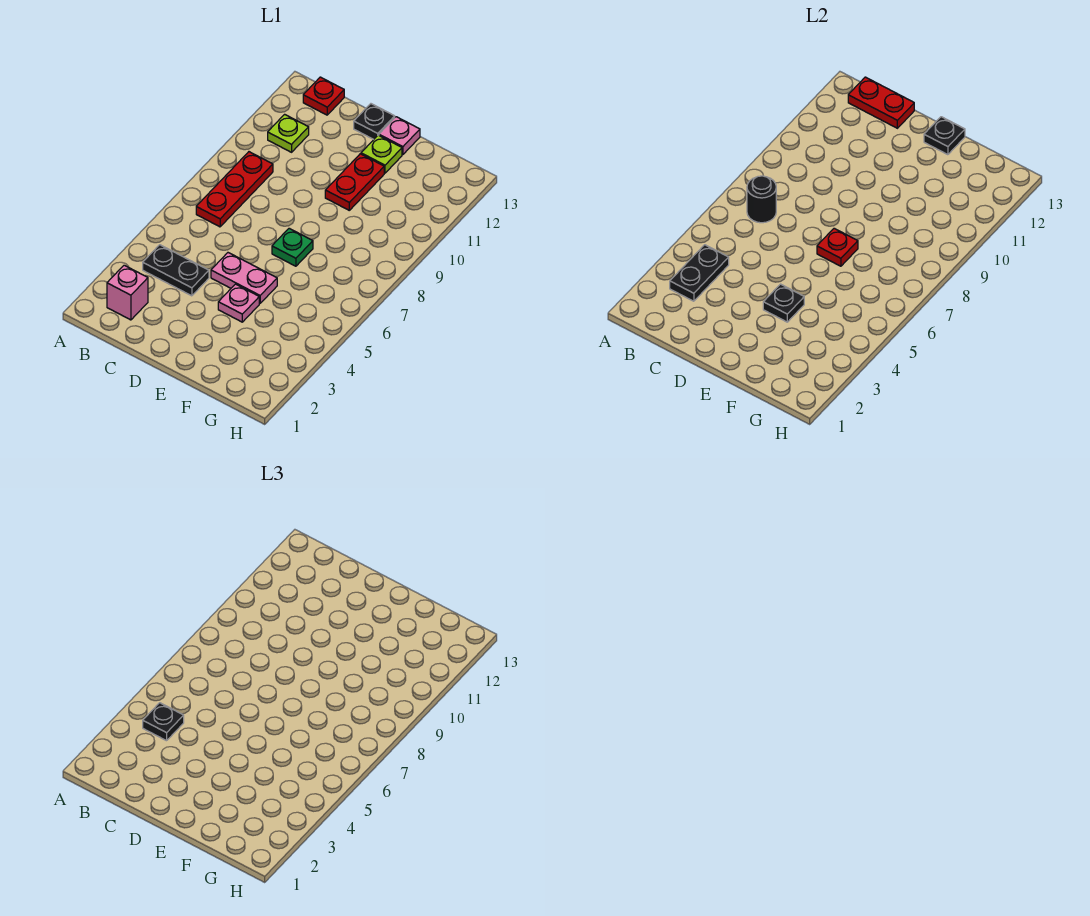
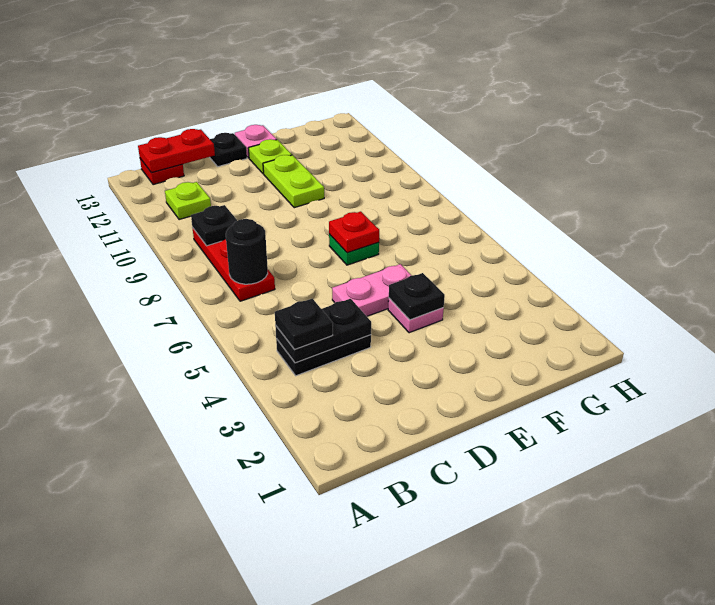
pink brick B2 level 1 -> none
black plate B3:B4 level 2 -> black plate B4:C4 level 2
red plate E10:E11 level 1 -> lime plate E10:E11 level 1
black plate E13 level 2 -> black plate B9 level 2

